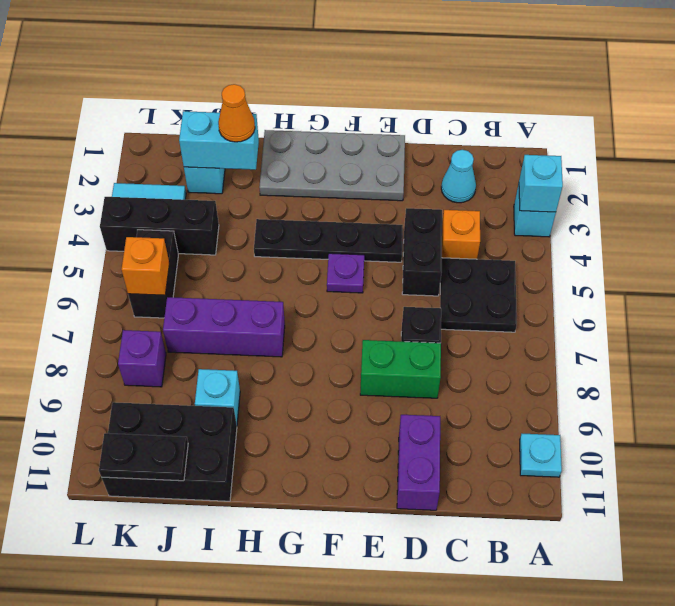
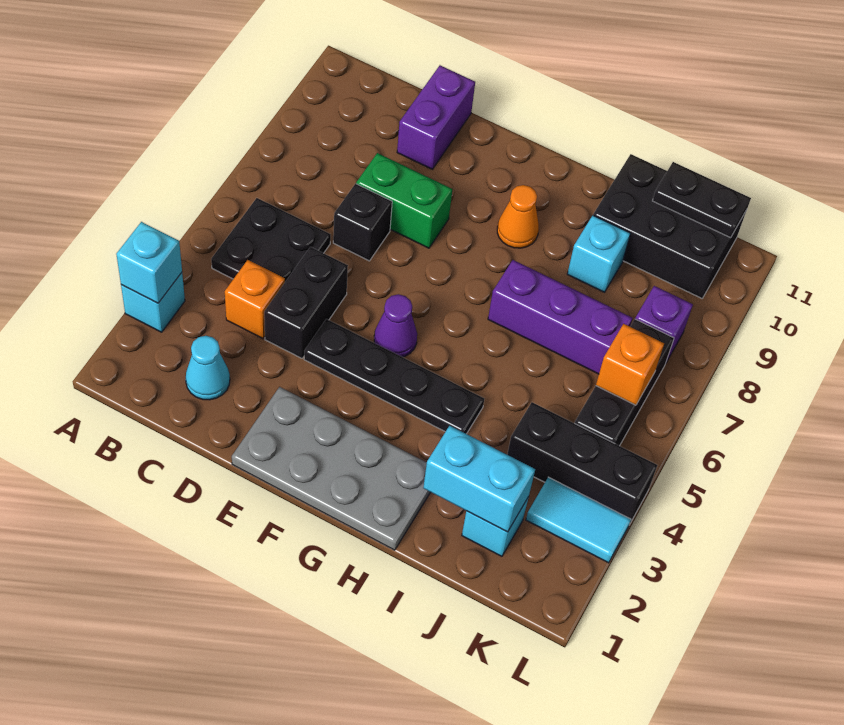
cyan plate A10 level 1 -> none
purple plate F5 level 1 -> purple cone F5 level 1
orange cone I2 level 3 -> orange cone G9 level 1
black brick K5:K6 level 1 -> black brick K5:K7 level 1

